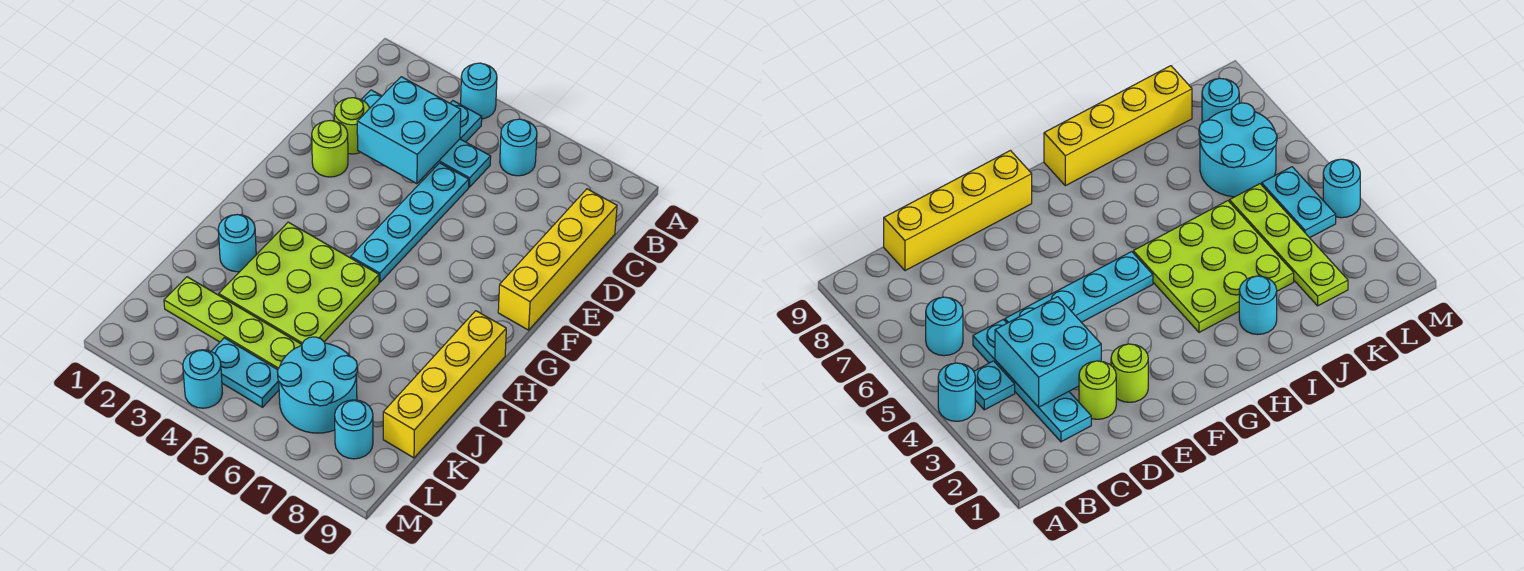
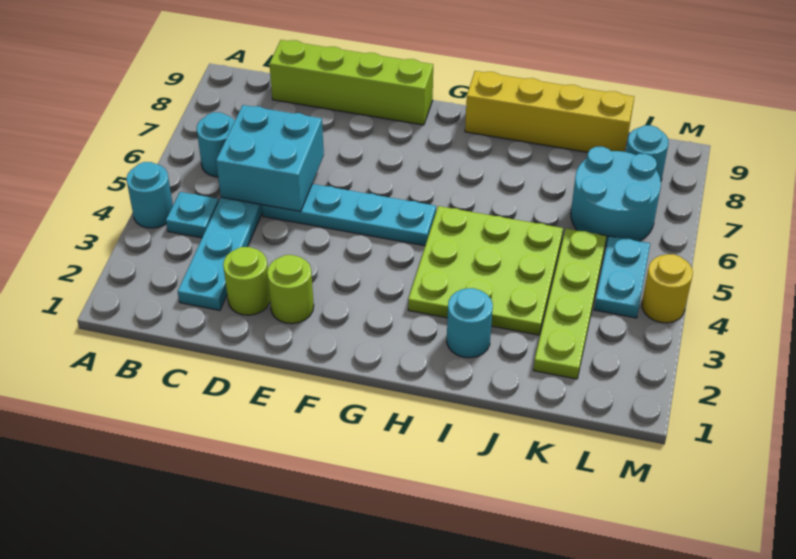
cyan brick C3:D4 level 2 -> cyan brick C5:D6 level 2
yellow brick C9:F9 level 1 -> lime brick C9:F9 level 1
cyan round brick M4 level 1 -> yellow round brick M4 level 1

